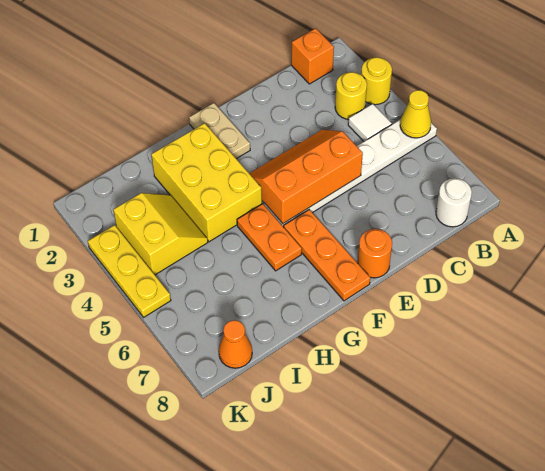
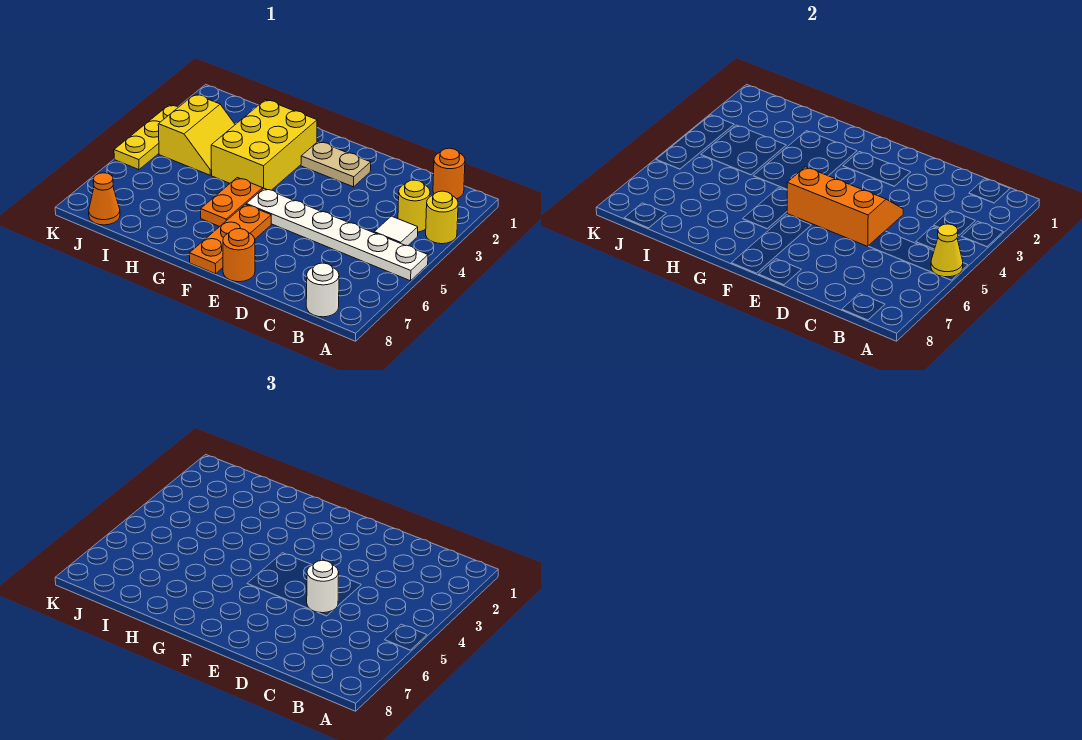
orange brick B1 level 1 -> orange round brick B1 level 1
none -> white round brick D5 level 3
tan plate F1:F2 level 1 -> tan plate E2:F2 level 1

